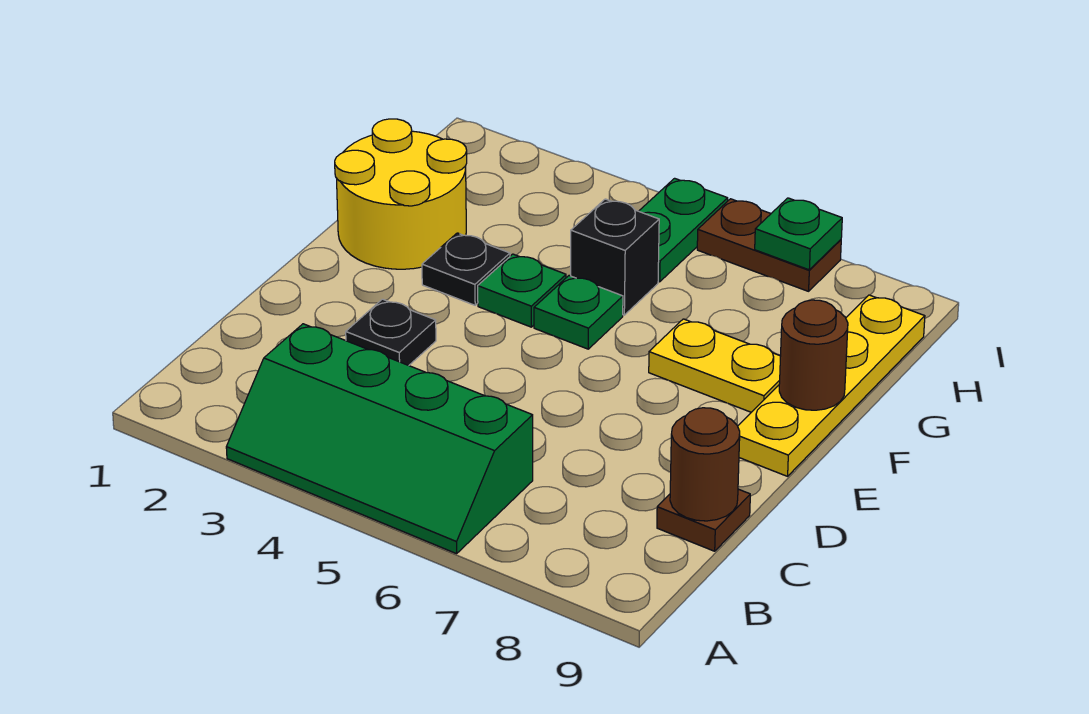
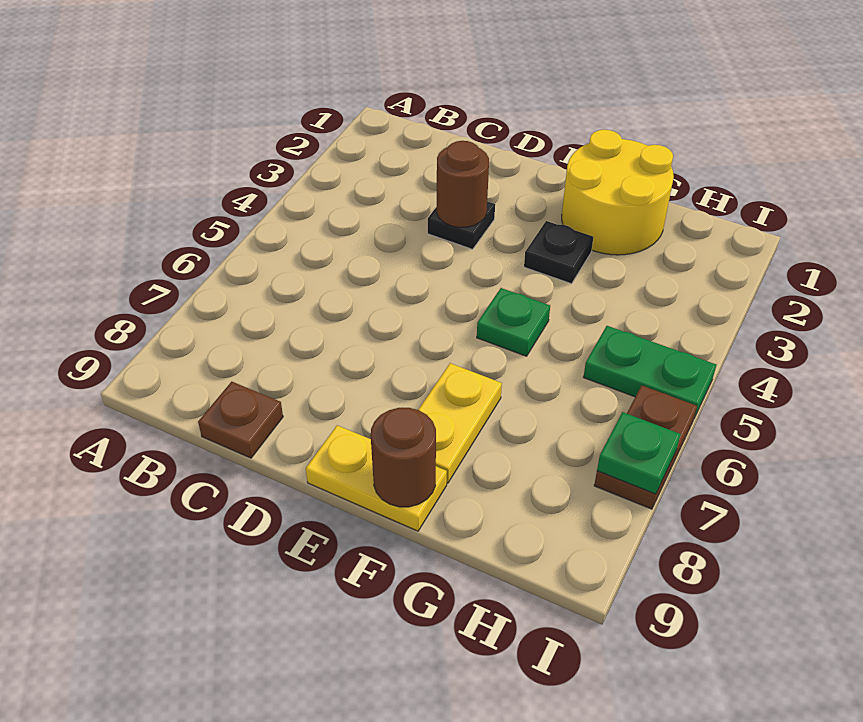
green slope A3:B6 level 1 top B -> none
brown round brick C9 level 2 -> brown round brick D3 level 2
yellow plate E9:H9 level 1 -> yellow plate E9:F9 level 1
green plate F4 level 1 -> none
black brick G5 level 1 -> none

